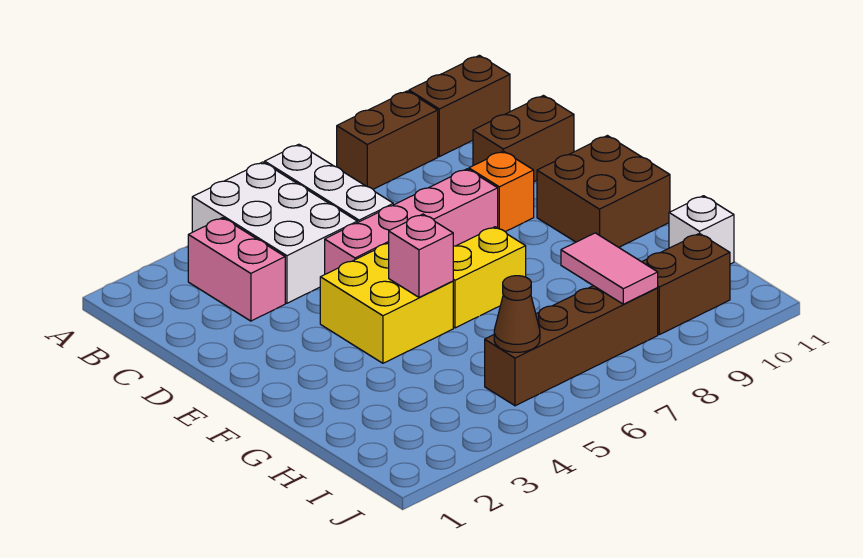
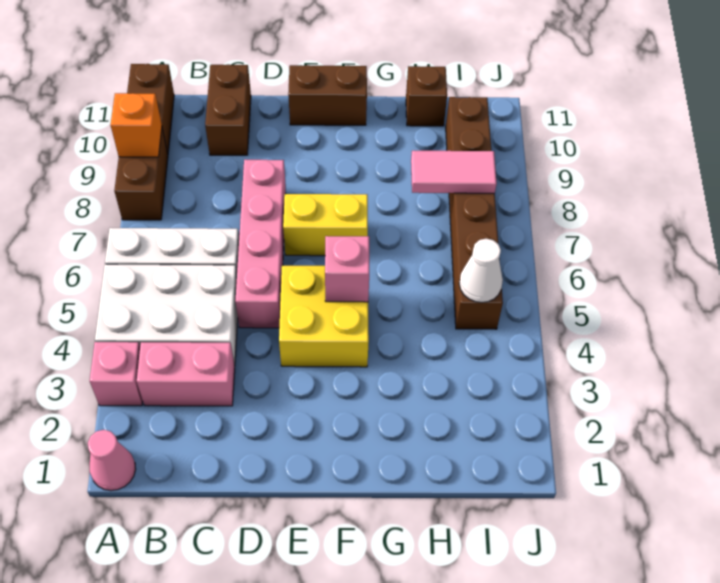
none -> pink cone A1 level 1
none -> pink brick A3 level 1
orange brick D9 level 1 -> orange brick A9 level 2
brown brick E10:F11 level 1 -> brown brick E11:F11 level 1
yellow brick F6:F7 level 1 -> yellow brick E7:F7 level 1
white brick H11 level 1 -> brown brick H11 level 1
brown cone I5 level 2 -> white cone I5 level 2

